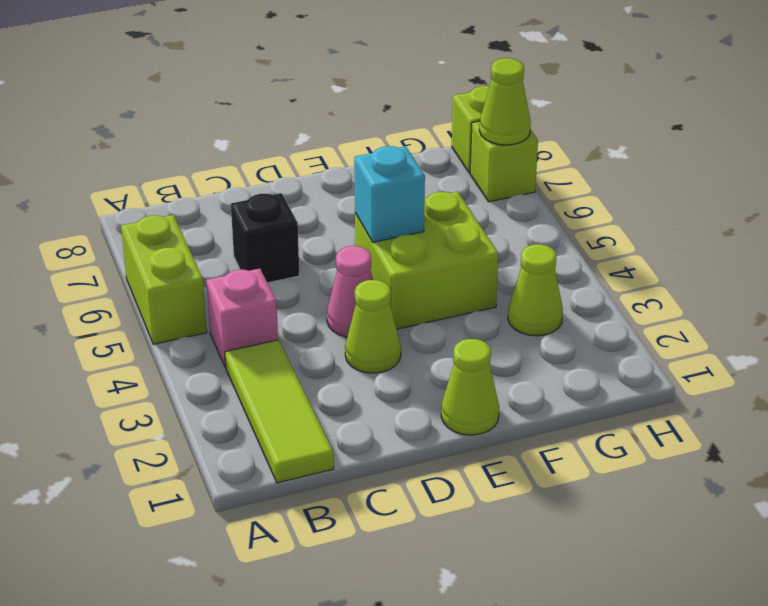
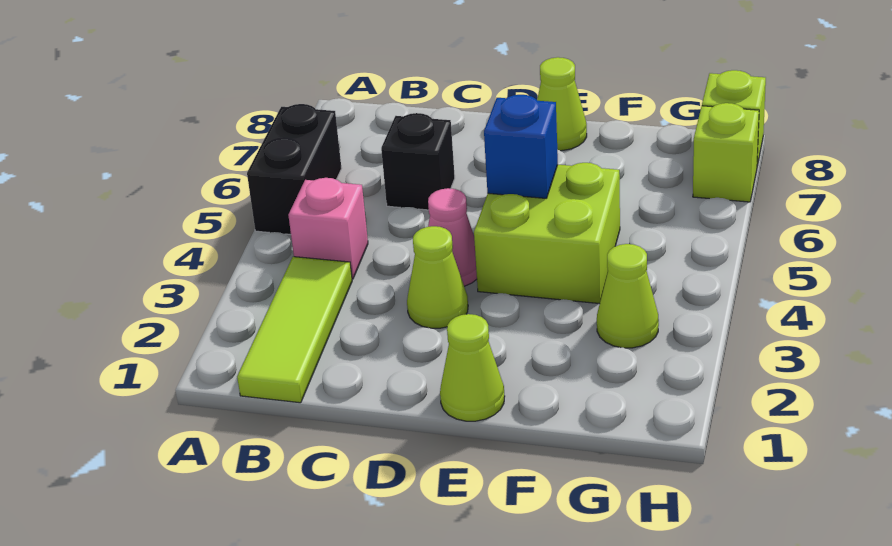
lime brick A5:A6 level 1 -> black brick A5:A6 level 1
cyan brick E5 level 2 -> blue brick E5 level 2
lime cone H7 level 2 -> lime cone E8 level 1

